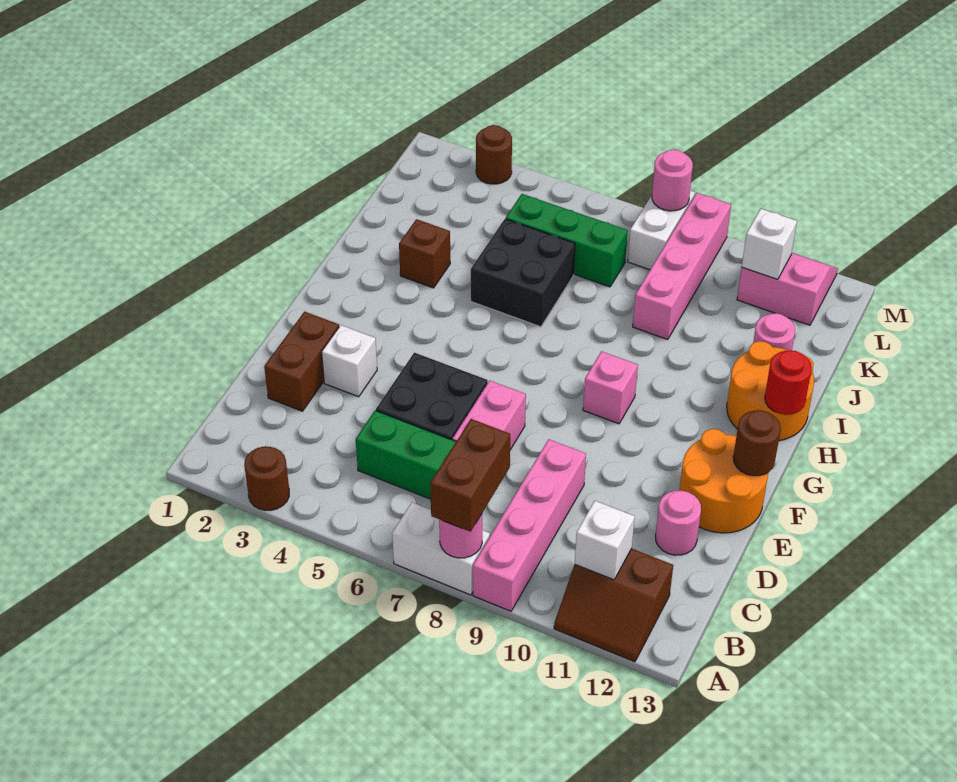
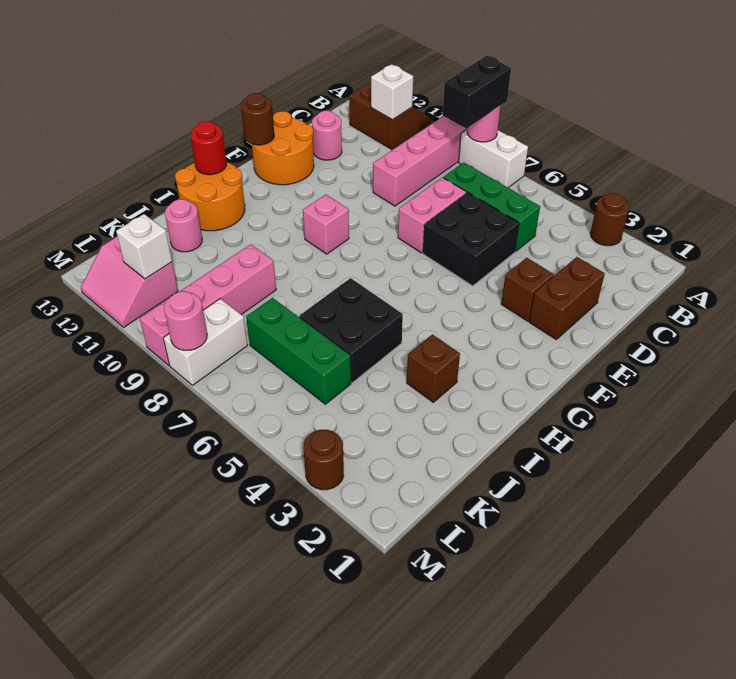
brown brick A8:B8 level 3 -> black brick A8:B8 level 3
white brick E3 level 1 -> brown brick E3 level 1

